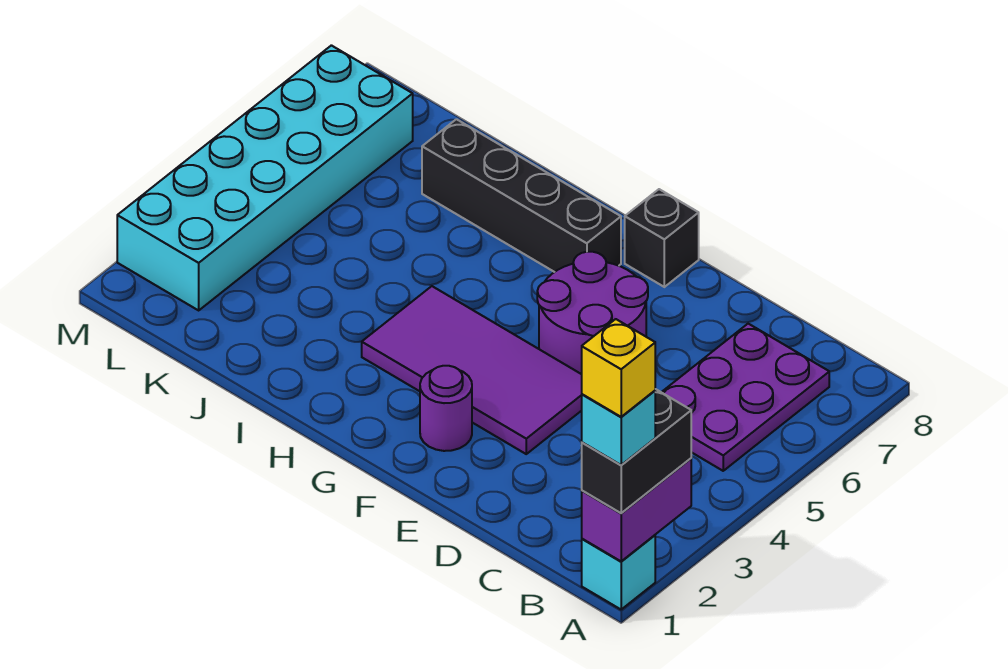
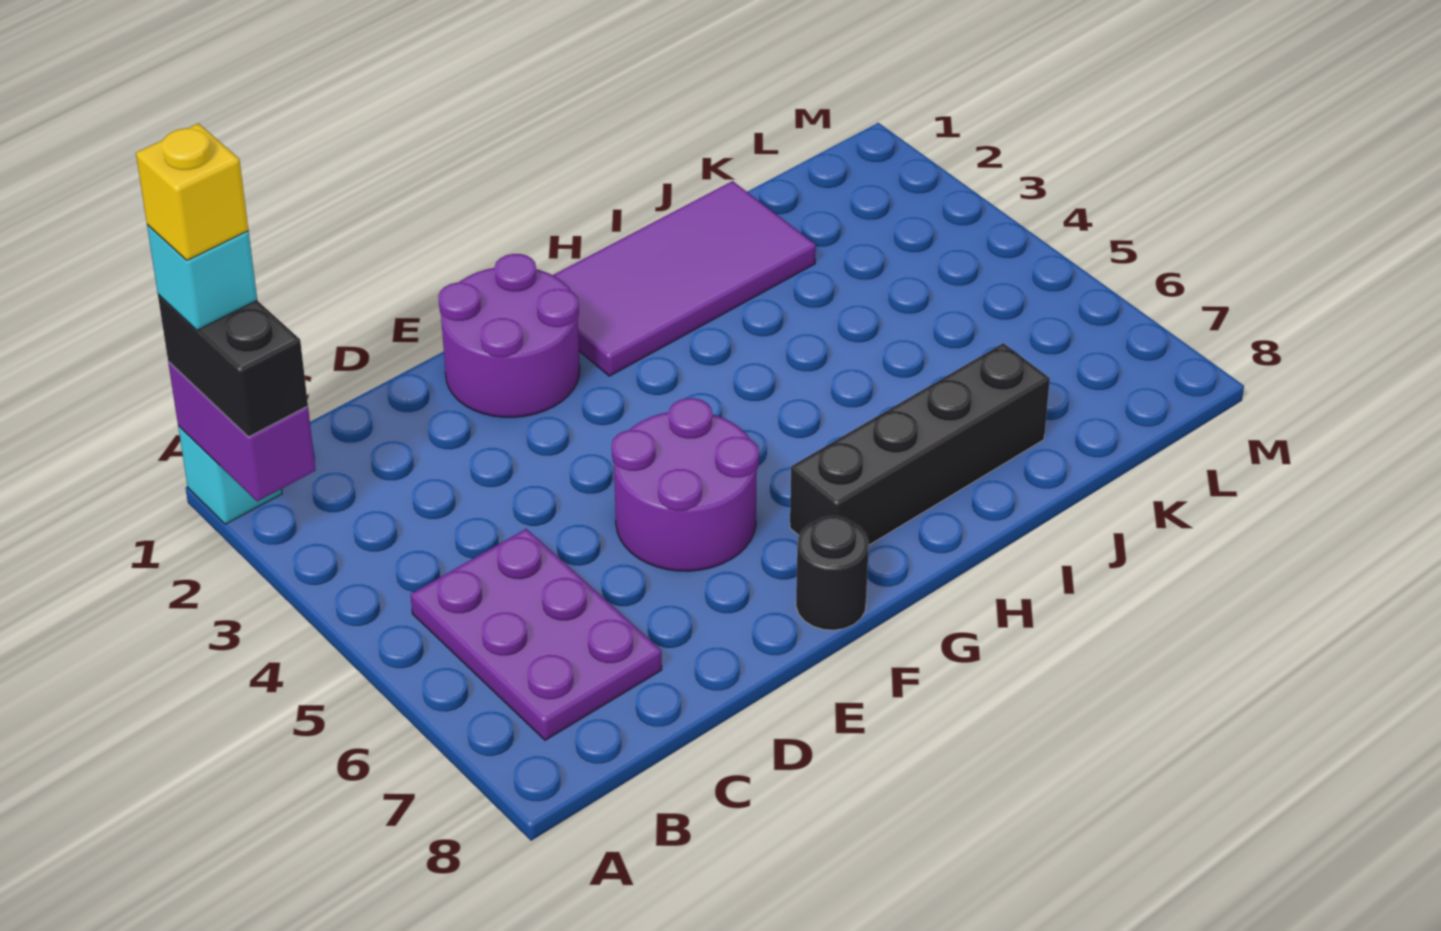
purple tile E3:H4 level 1 -> purple tile G1:J2 level 1
purple round brick F2 level 1 -> purple round brick E1:F2 level 1
black brick F8 level 1 -> black round brick F8 level 1
cyan brick L2:M7 level 1 -> none

